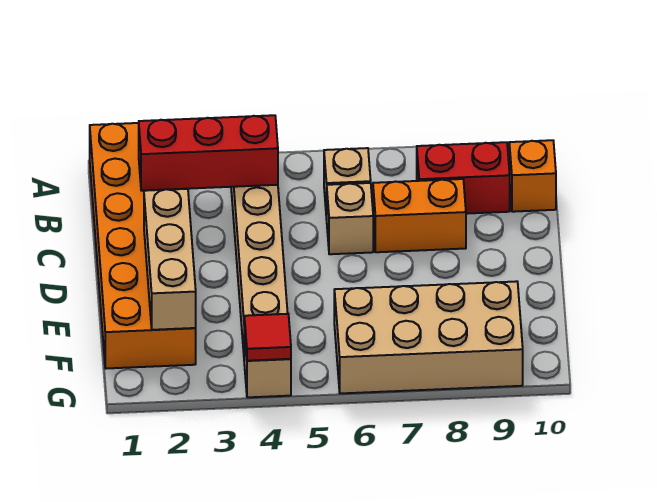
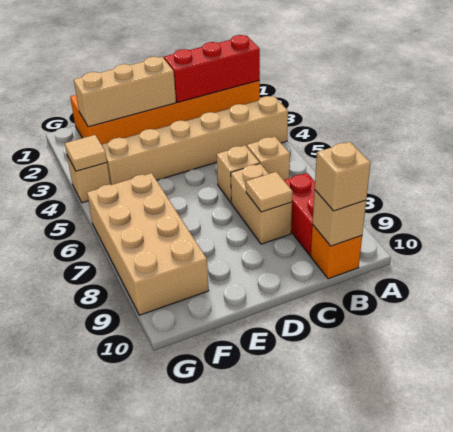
red brick B2:B4 level 2 -> red brick A2:C2 level 2
none -> tan brick B10 level 2
none -> tan brick B10 level 3
orange brick C7:C8 level 1 -> tan brick C7:C8 level 1
none -> tan tile C8 level 2
red tile G4 level 2 -> tan tile G4 level 2

